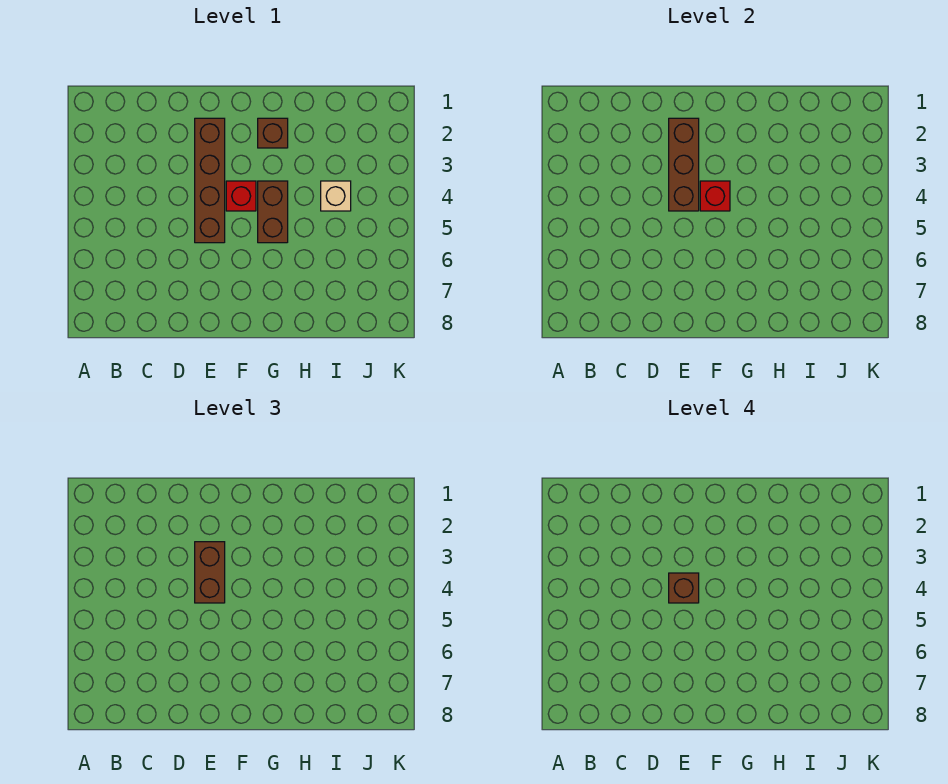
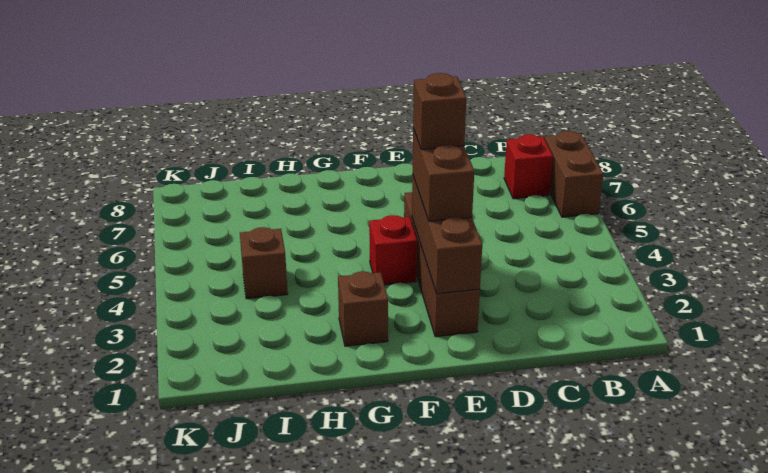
red brick F4 level 2 -> red brick B7 level 1
brown brick G4:G5 level 1 -> brown brick A6:A7 level 1
tan brick I4 level 1 -> brown brick I4 level 1

